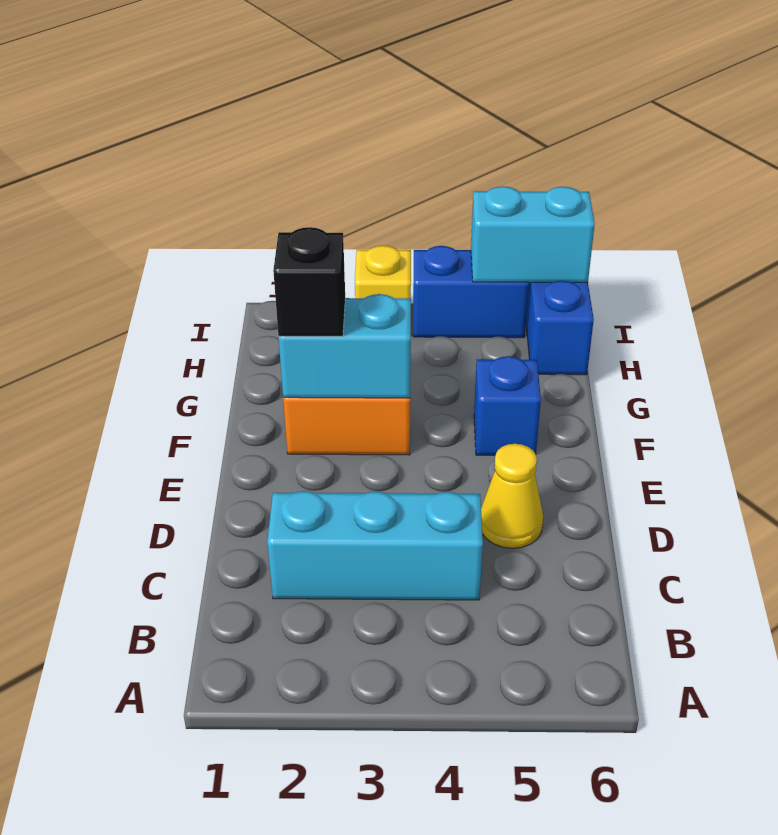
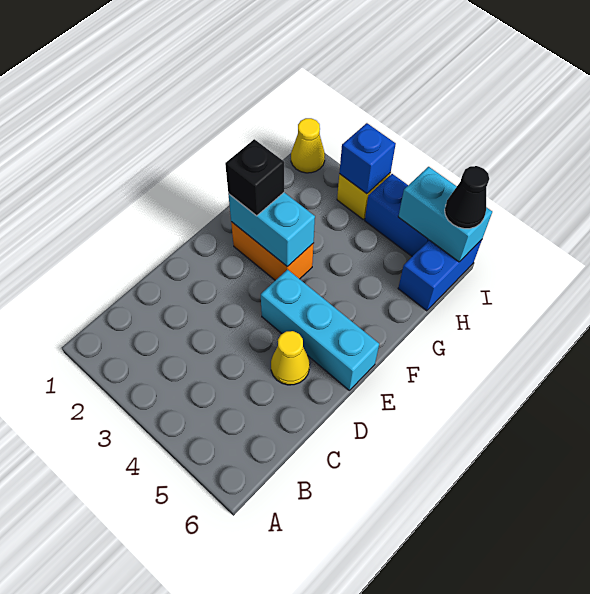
cyan brick C2:C4 level 1 -> cyan brick E4:E6 level 1
blue brick F5 level 1 -> blue brick I3 level 2
none -> yellow cone I1 level 1
none -> black cone I6 level 3

